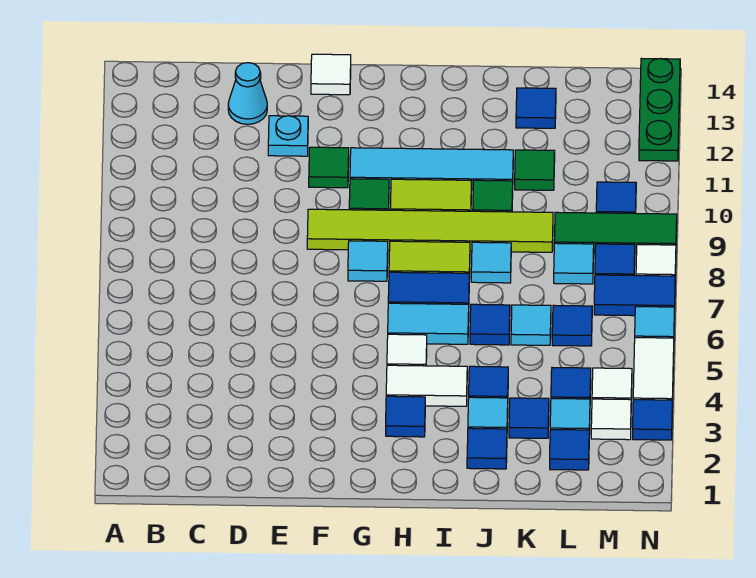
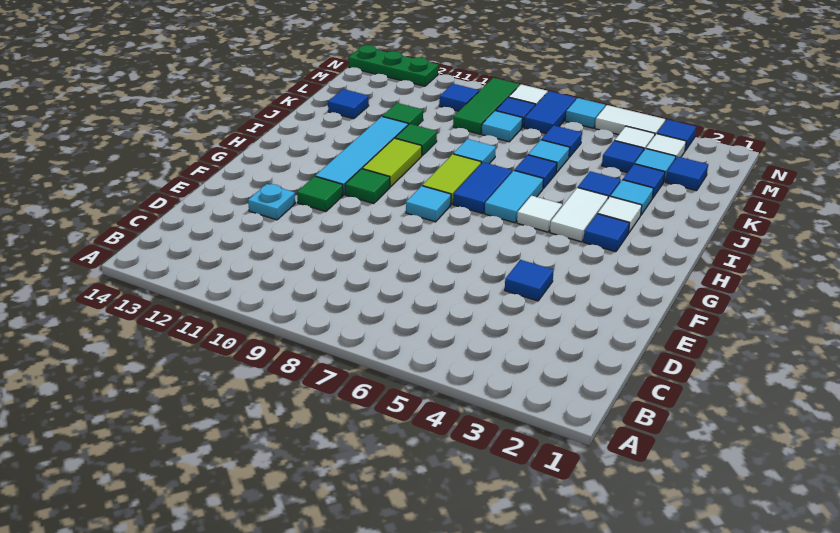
cyan cone D13 level 1 -> none
lime tile F9:K9 level 1 -> none
white tile F14 level 1 -> white tile I3 level 1
blue tile J2 level 1 -> blue tile E4 level 1

